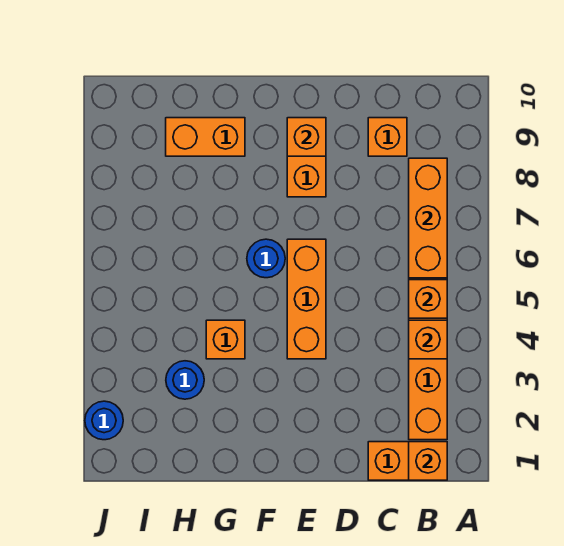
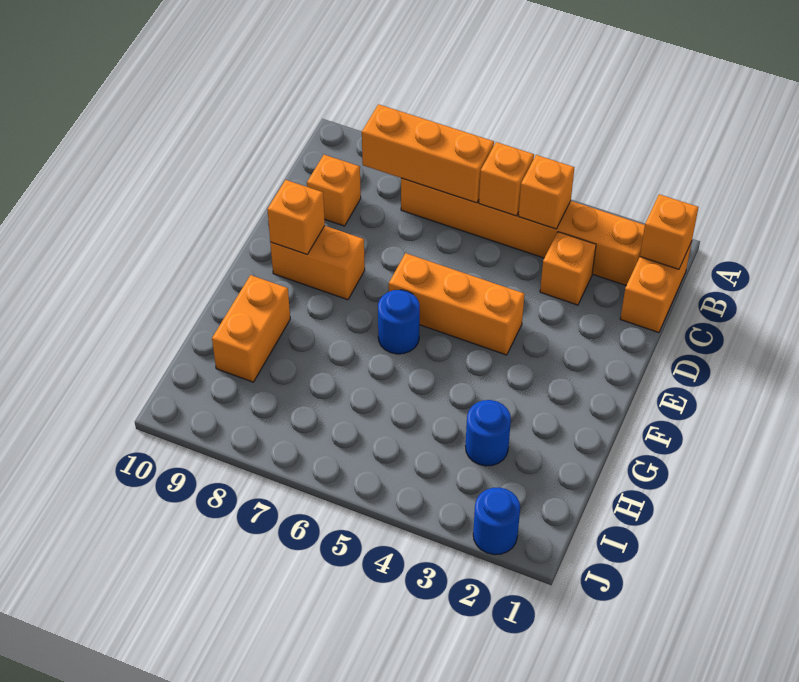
orange brick G4 level 1 -> orange brick C3 level 1

